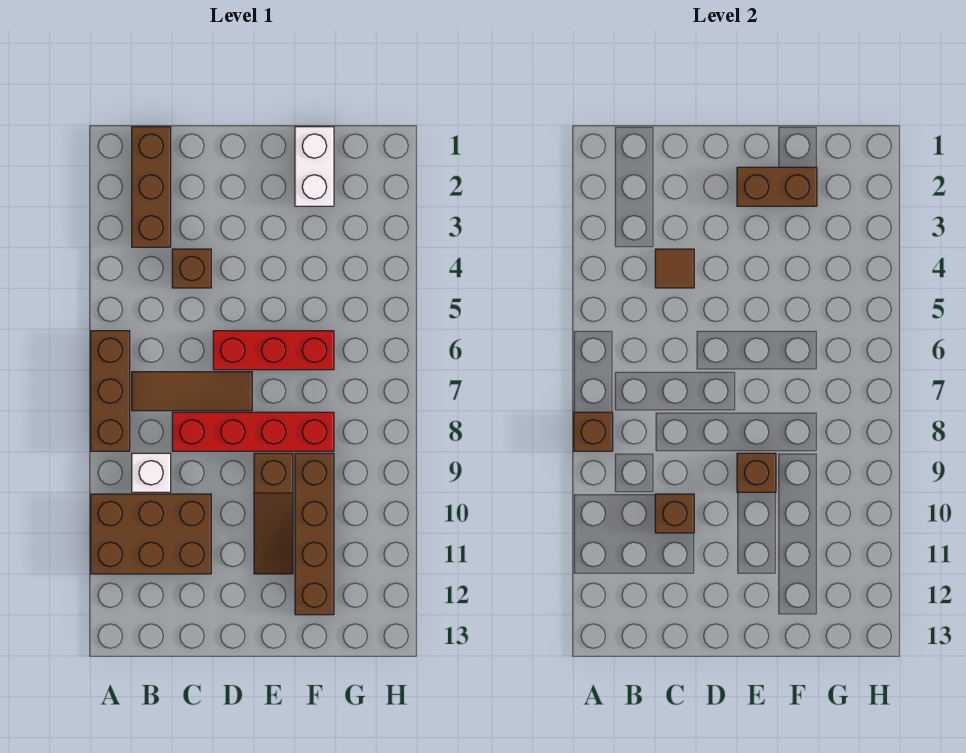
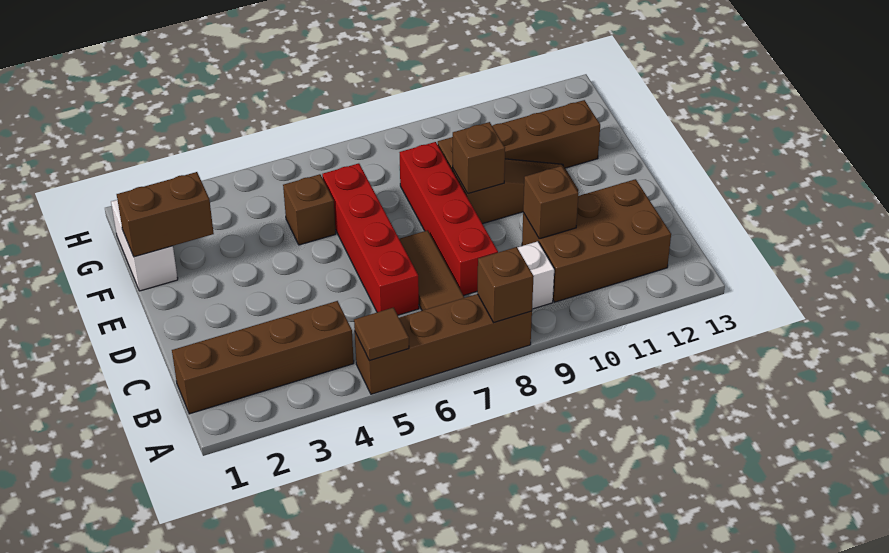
brown brick A6:A8 level 1 -> brown brick A5:A8 level 1
brown brick A10:C11 level 1 -> brown brick B10:C12 level 1
brown brick B1:B3 level 1 -> brown brick B1:B4 level 1
brown brick C4 level 1 -> brown brick F5 level 1
brown tile C4 level 2 -> brown tile A5 level 2
red brick D6:F6 level 1 -> red brick C6:F6 level 1
brown brick E2:F2 level 2 -> brown brick F1:F2 level 2
white brick F1:F2 level 1 -> white brick F1:G1 level 1

